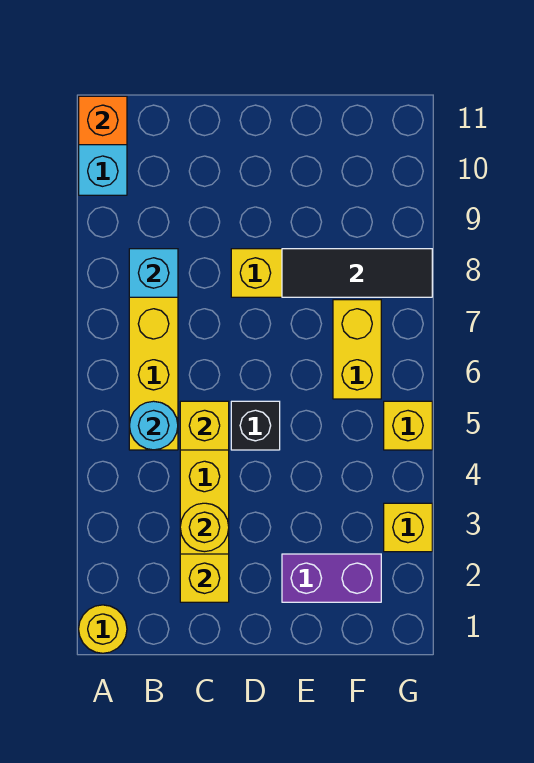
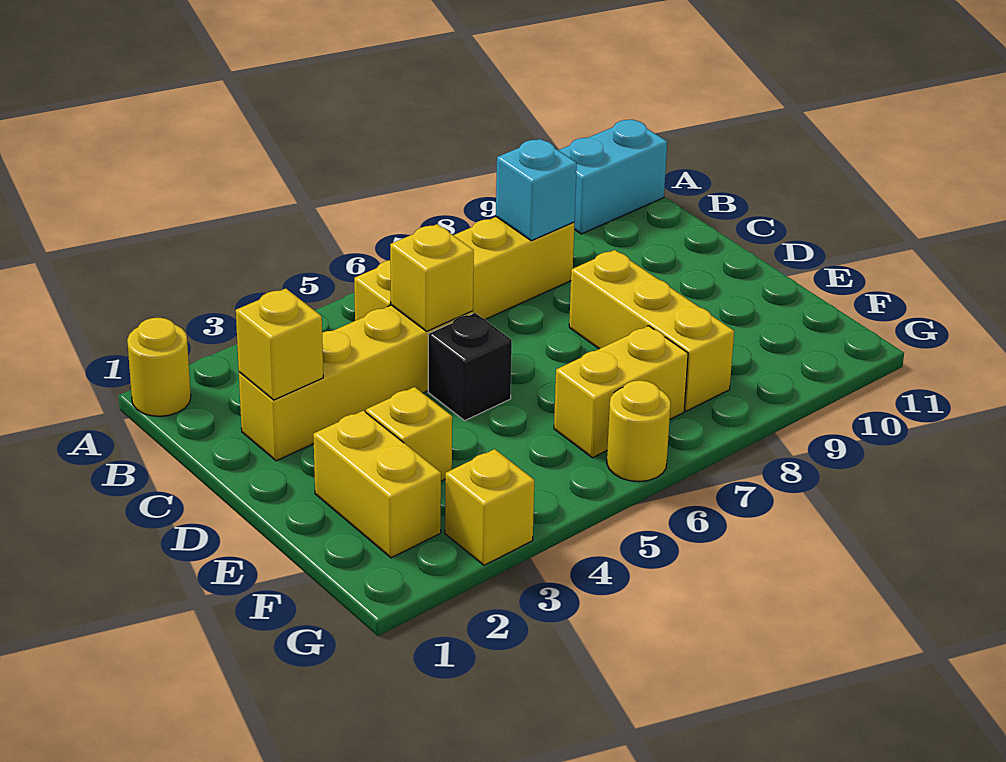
orange brick A11 level 2 -> none
cyan round brick B5 level 2 -> none
yellow round brick C3 level 2 -> yellow round brick G6 level 1
purple brick E2:F2 level 1 -> yellow brick E2:F2 level 1
black tile E8:G8 level 2 -> none
yellow brick G5 level 1 -> yellow brick E3 level 1

